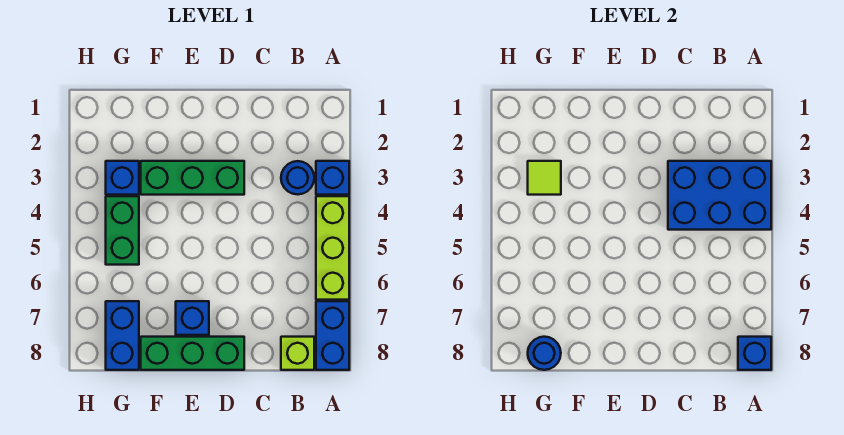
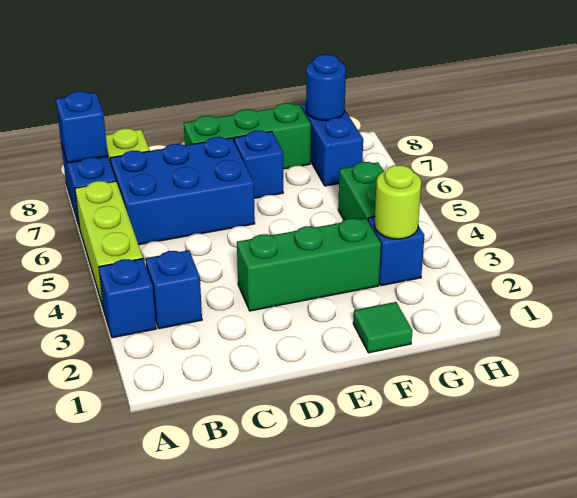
blue brick A3:C4 level 2 -> blue brick B6:D7 level 1
blue round brick B3 level 1 -> blue brick B3 level 1
none -> green tile F1 level 1
lime tile G3 level 2 -> lime round brick G3 level 2

